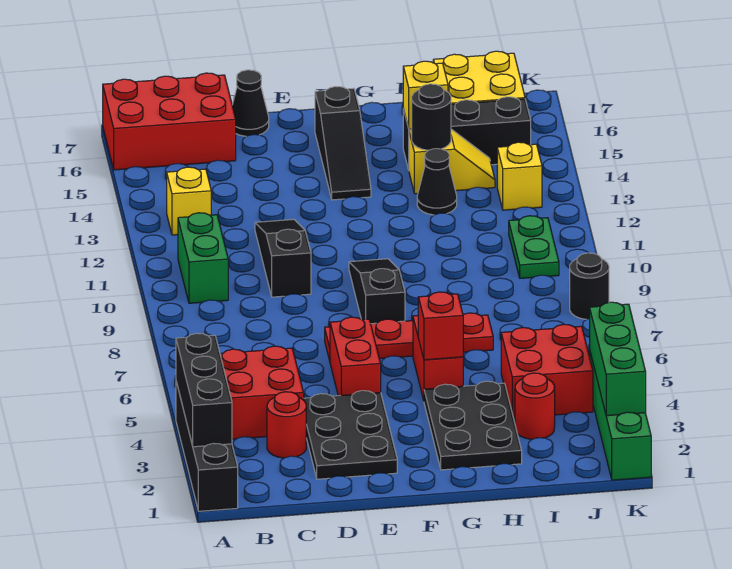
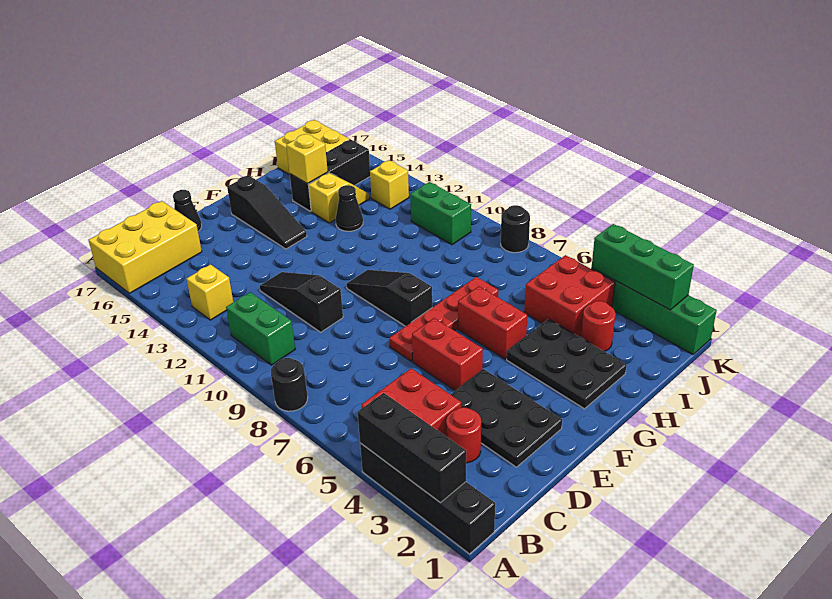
red brick A16:C17 level 1 -> yellow brick A16:C17 level 1
red brick G5 level 2 -> none
black round brick H14 level 2 -> black round brick A8 level 1
green plate J10:J11 level 1 -> green brick J10:J11 level 1

